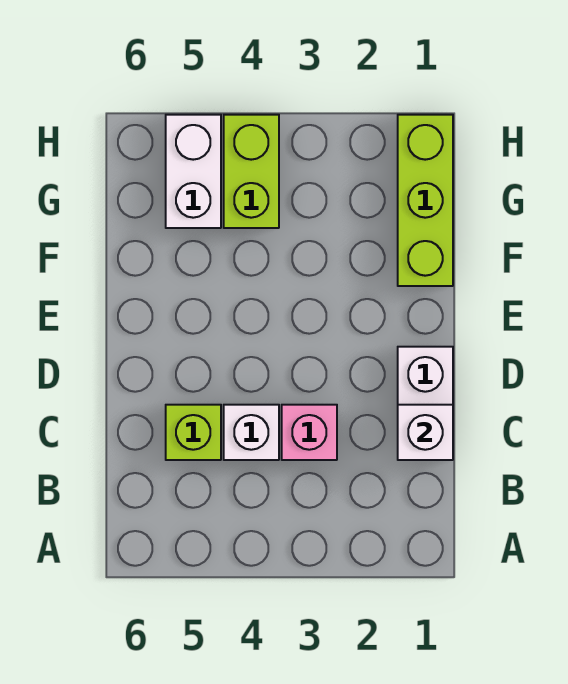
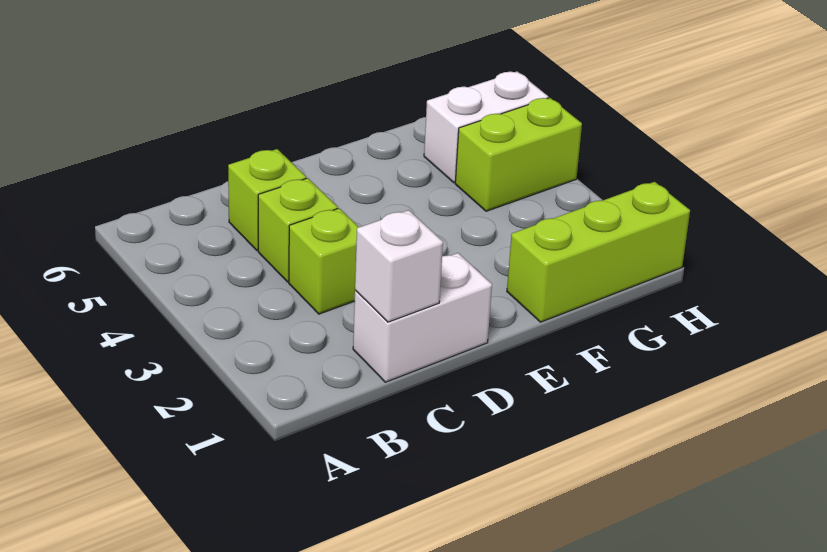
pink brick C3 level 1 -> lime brick C3 level 1
white brick C4 level 1 -> lime brick C4 level 1

